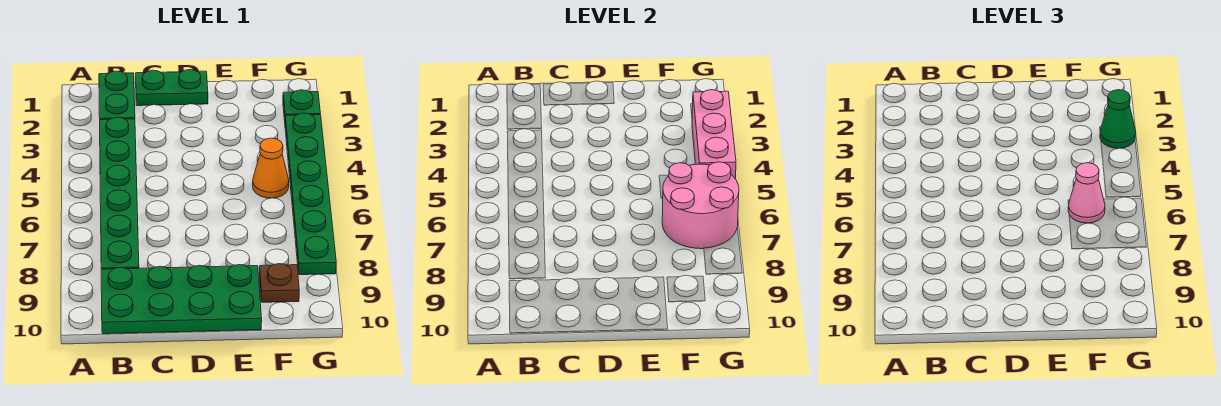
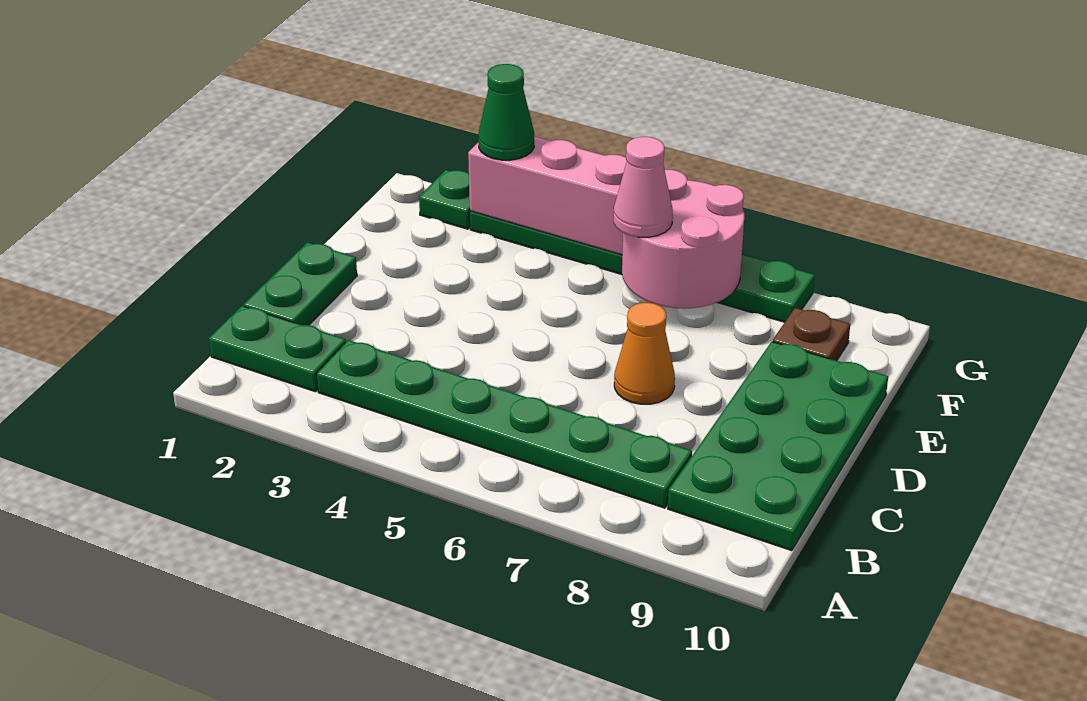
orange cone F5 level 1 -> orange cone D7 level 1

